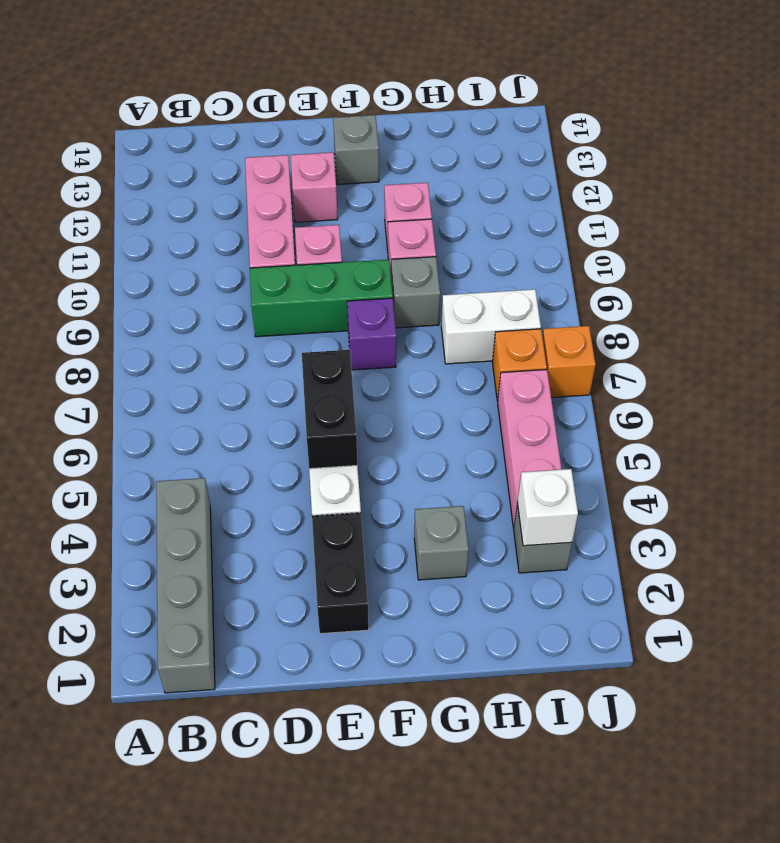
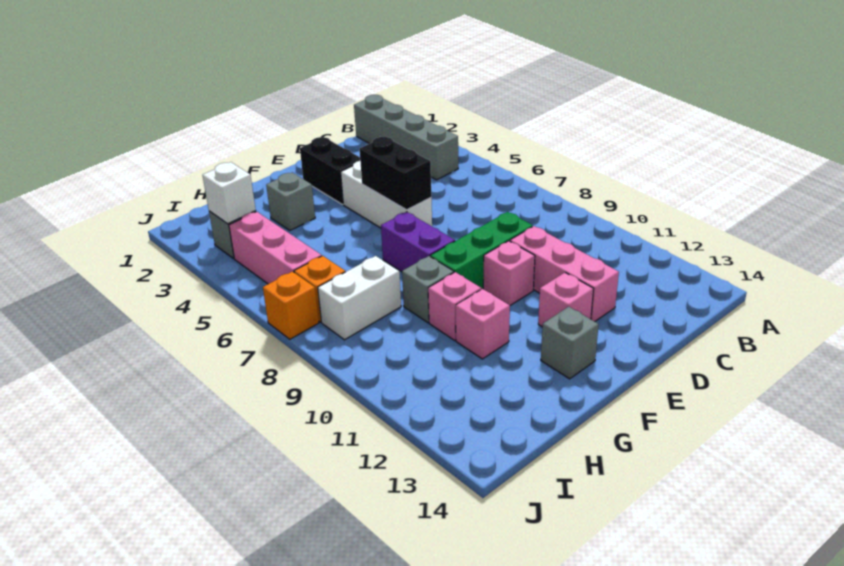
purple brick F8 level 1 -> purple brick F7:F8 level 1

